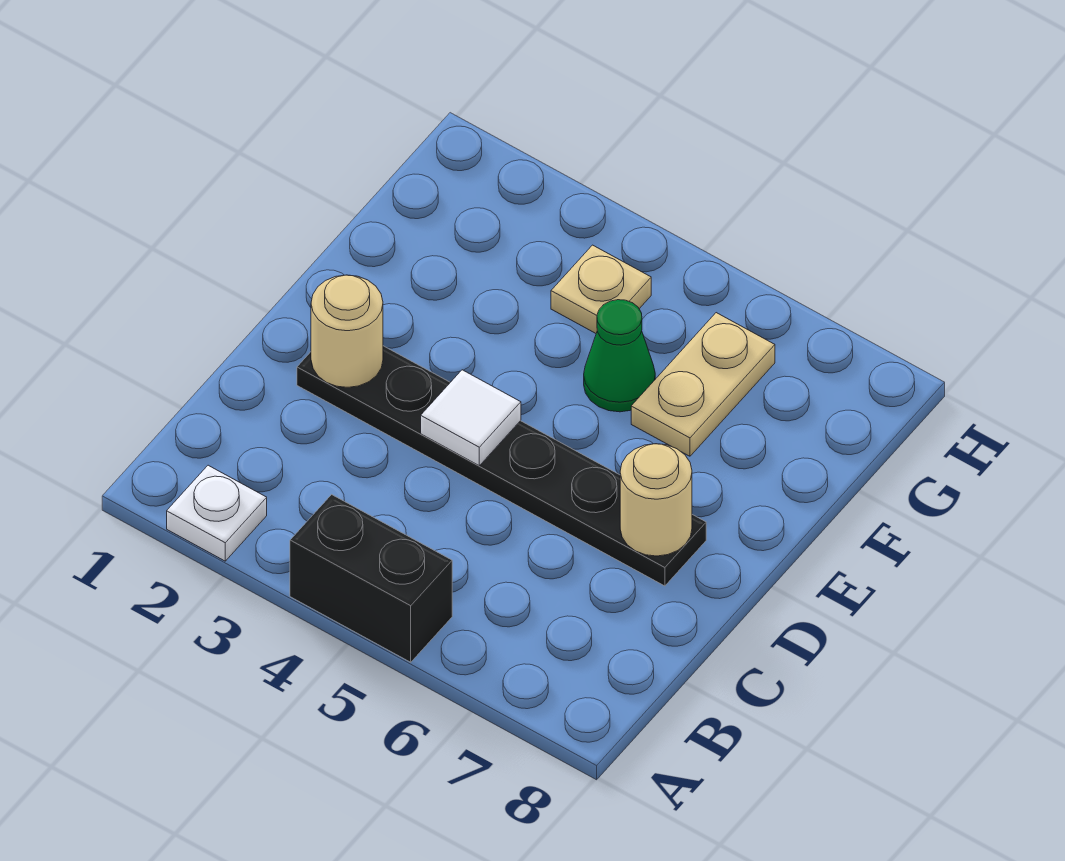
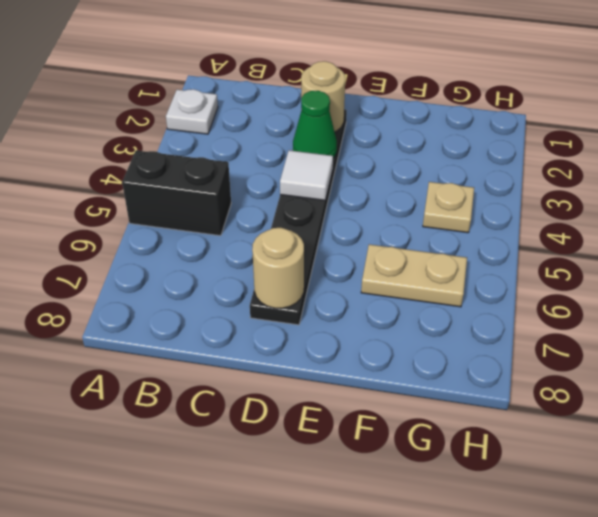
black brick A4:A5 level 1 -> black brick A5:B5 level 1
green cone F5 level 1 -> green cone D3 level 2

